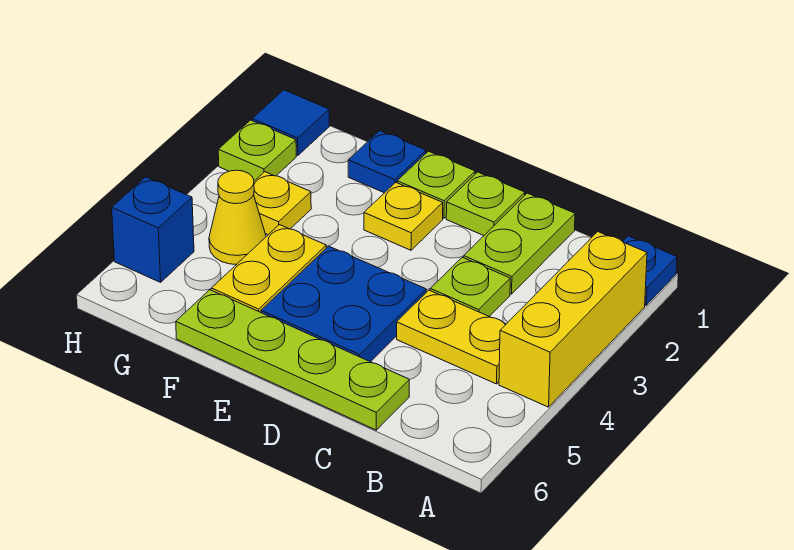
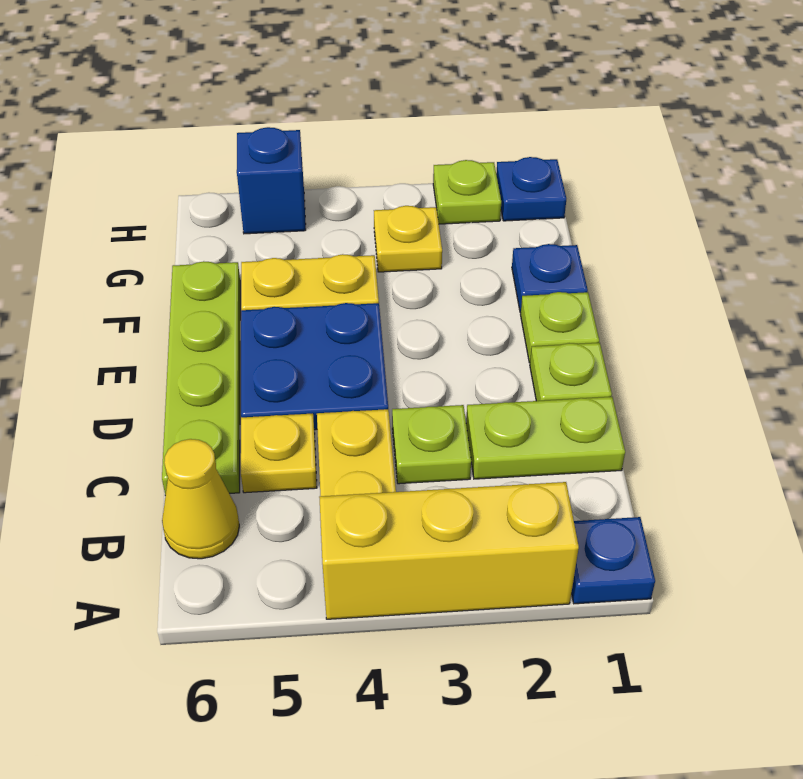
yellow plate E2 level 1 -> yellow plate C5 level 1
yellow cone G4 level 1 -> yellow cone B6 level 1
blue tile H1 level 1 -> blue plate H1 level 1

